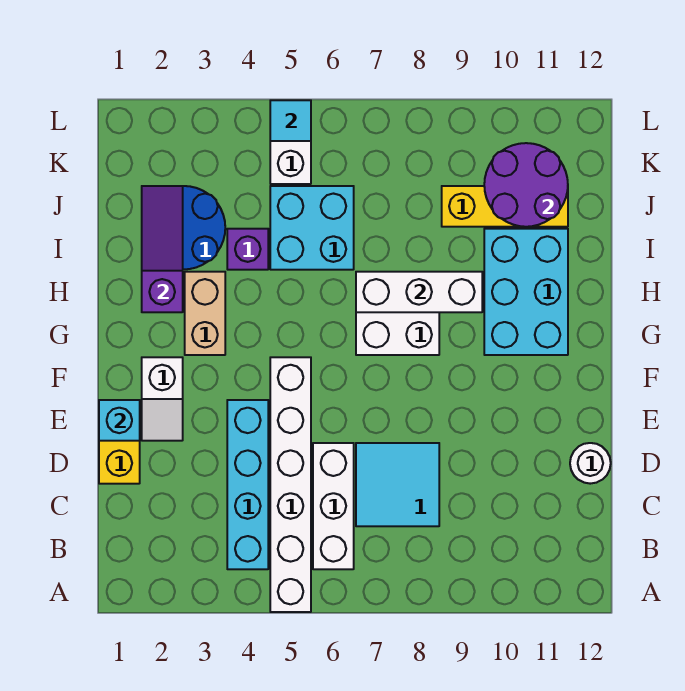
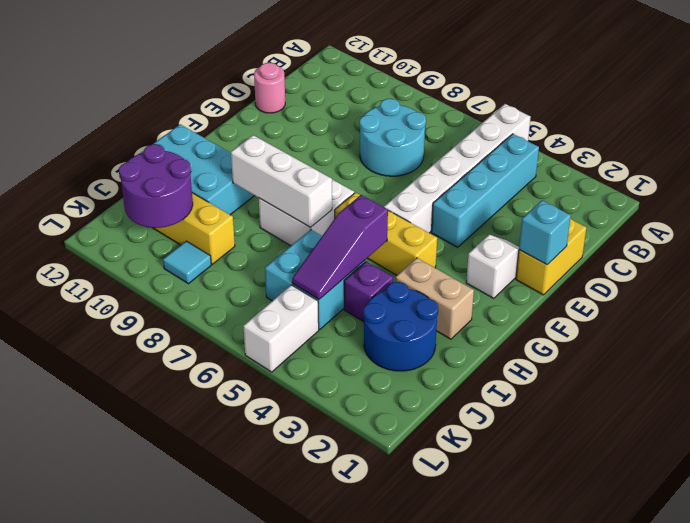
white brick B6:D6 level 1 -> none
cyan tile C7:D8 level 1 -> cyan round brick C7:D8 level 1
white round brick D12 level 1 -> pink round brick D12 level 1
tan brick G3:H3 level 1 -> tan brick H2:H3 level 1
none -> yellow brick G4:G6 level 1
cyan brick G10:I11 level 1 -> cyan brick H10:I12 level 1
purple slope H2:J2 level 2 top H -> purple slope H5:J5 level 2 top H
cyan tile L5 level 2 -> cyan tile K9 level 1

